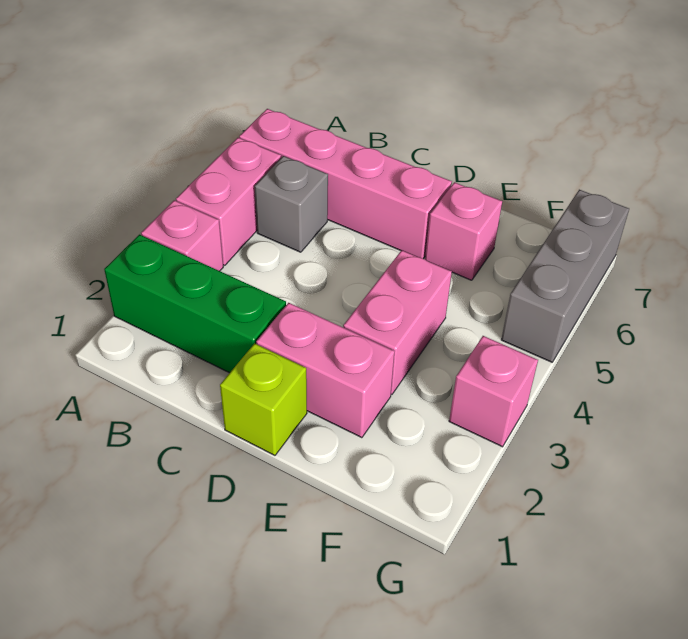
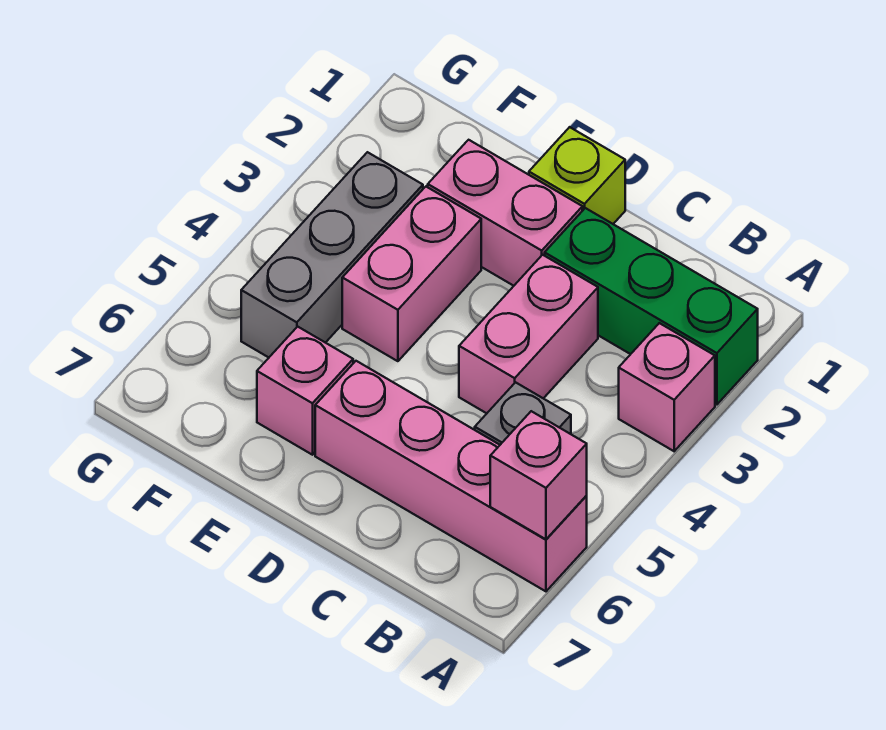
pink brick A4:A5 level 1 -> pink brick C3:C4 level 1
pink brick G3 level 1 -> pink brick A6 level 2
grey brick G5:G7 level 1 -> grey brick F3:F5 level 1

